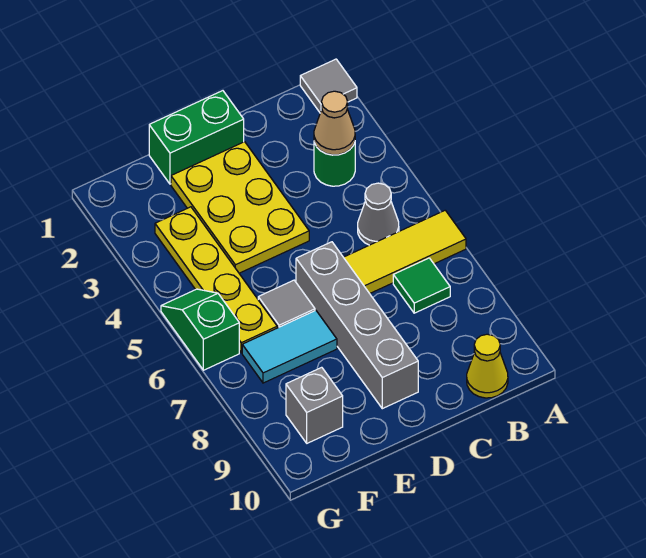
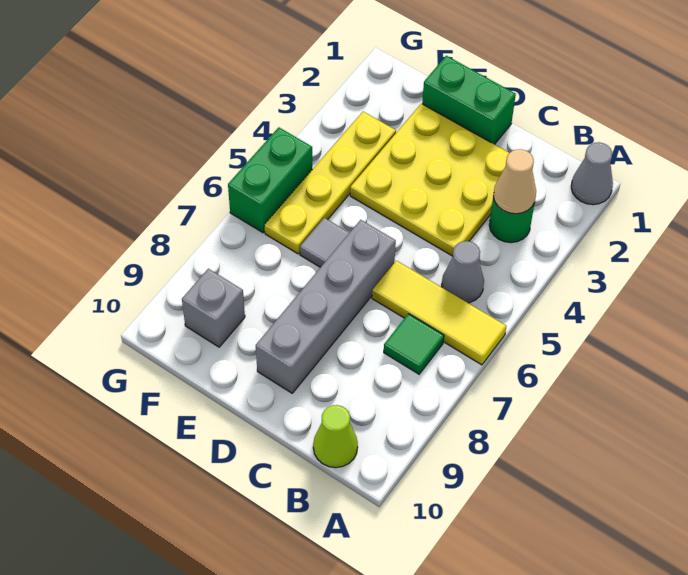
grey tile A1 level 1 -> grey cone A1 level 1
yellow cone B10 level 1 -> lime cone B10 level 1
yellow plate D2:E4 level 1 -> yellow plate C2:E4 level 1
cyan tile E7:F7 level 1 -> none
green slope G5:G6 level 1 top 6 -> green brick G5:G6 level 1

